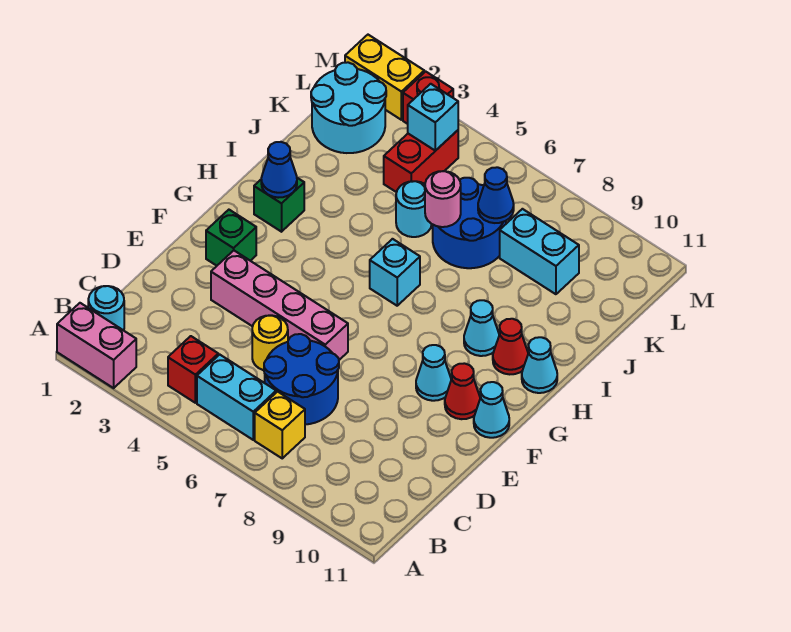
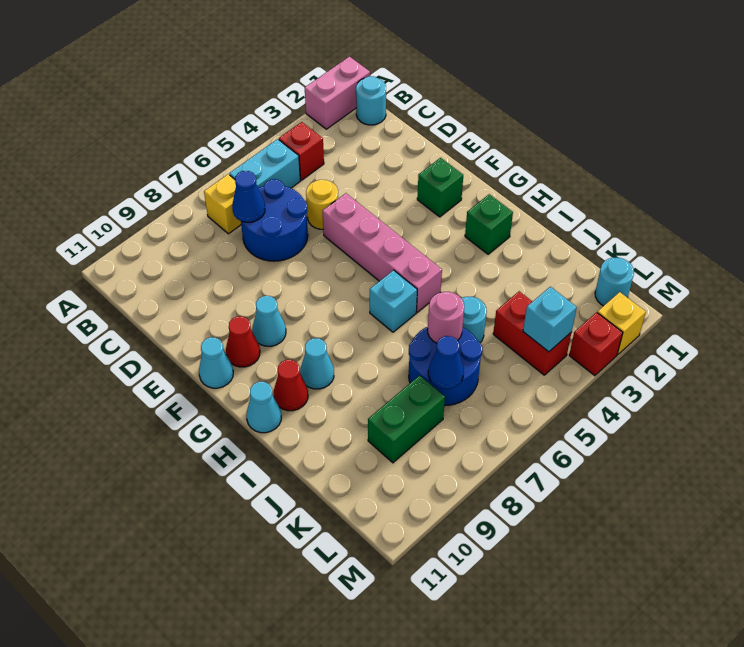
pink brick E3:E6 level 1 -> pink brick E5:H5 level 1
blue cone H2 level 2 -> blue cone C7 level 2
cyan round brick K1:L2 level 1 -> cyan round brick L1 level 1
cyan brick K8:K9 level 1 -> green brick K8:K9 level 1
yellow brick M1:M2 level 1 -> yellow brick M2 level 1

